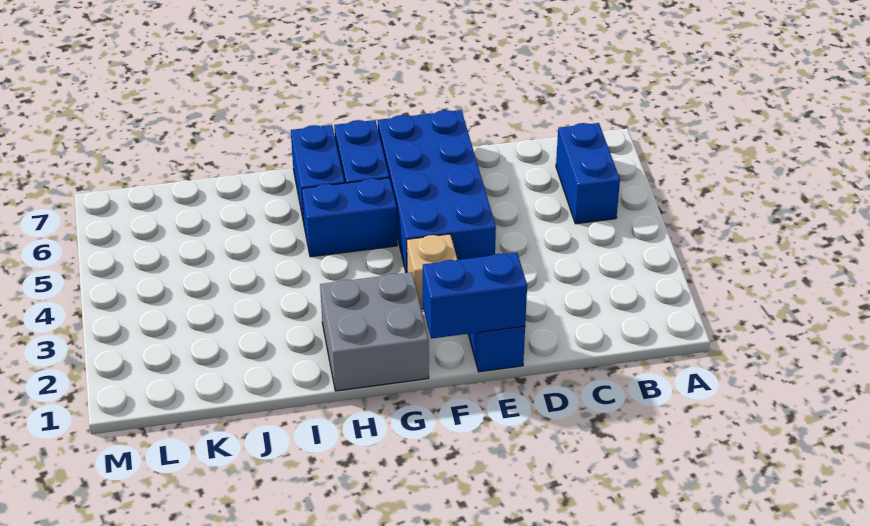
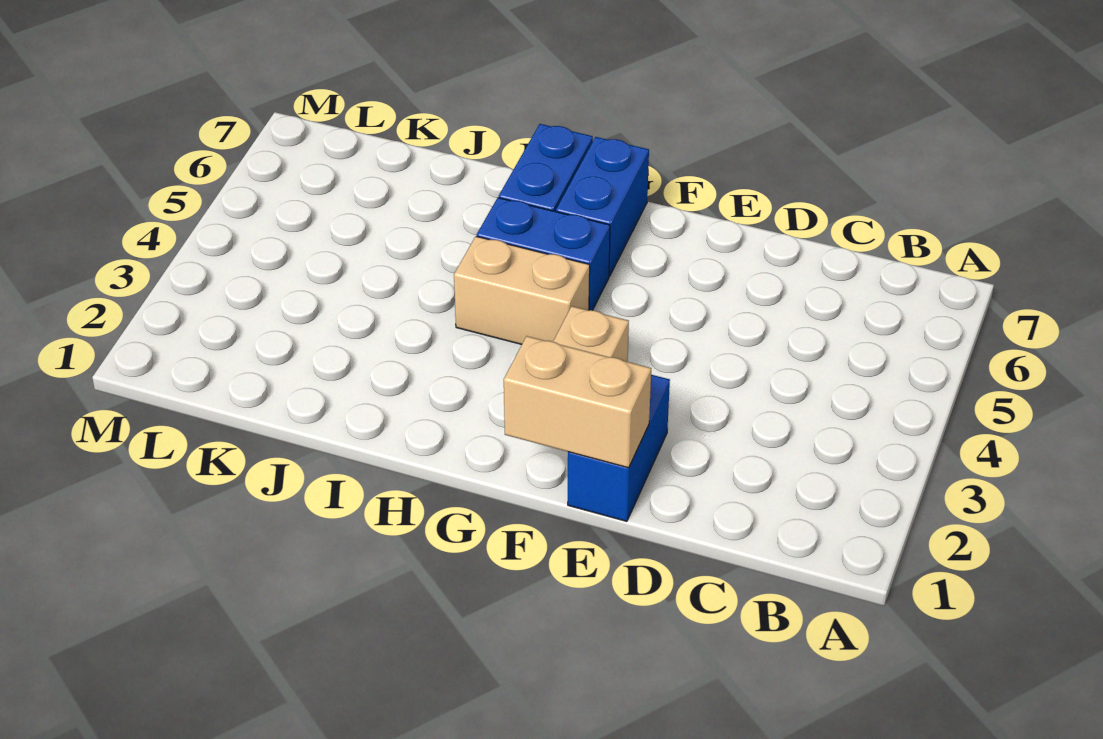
blue brick B5:B6 level 1 -> none
blue brick E1:F1 level 2 -> tan brick E1:F1 level 2
blue brick E4:F7 level 1 -> none
grey brick G1:H2 level 1 -> none
none -> tan brick G4:H4 level 1

